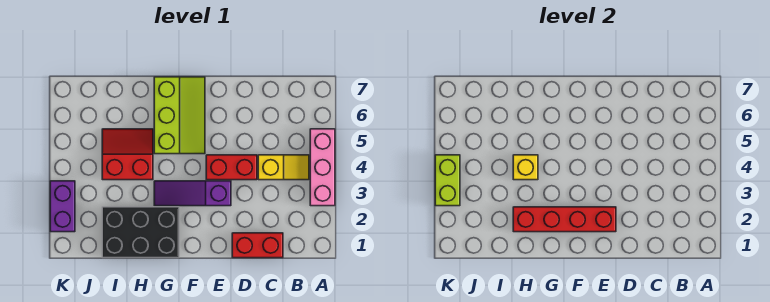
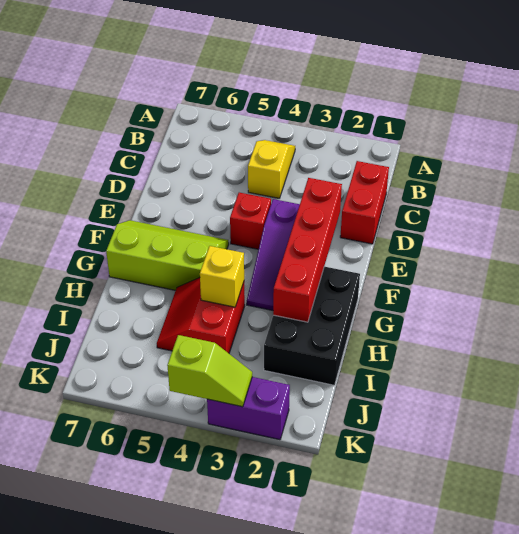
pink brick A3:A5 level 1 -> none
red brick D4:E4 level 1 -> red brick E4 level 1
lime brick K3:K4 level 2 -> lime slope K3:K4 level 2 top 4

